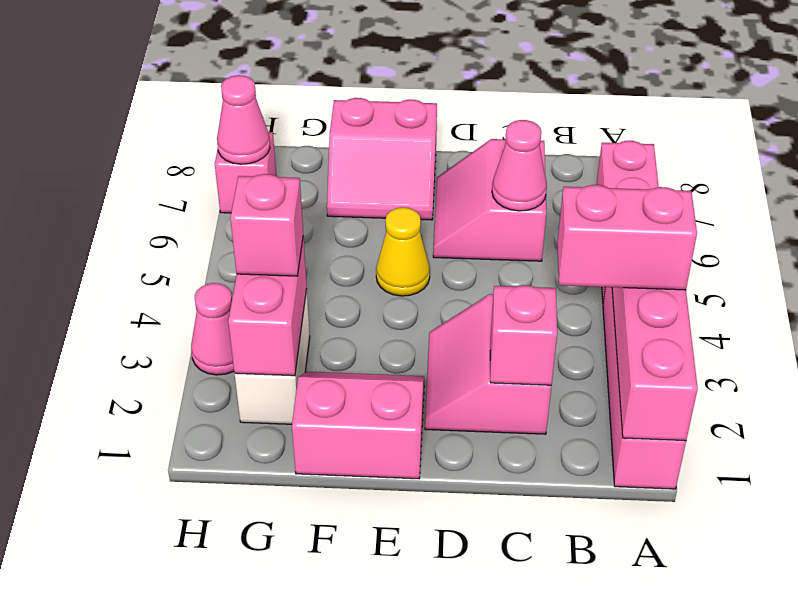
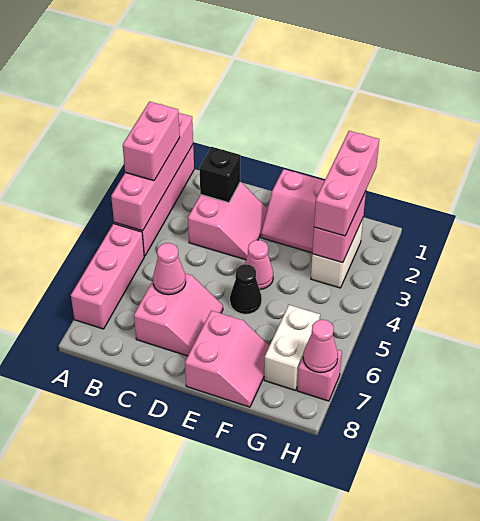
pink brick A3:B3 level 3 -> pink brick A2:A3 level 3
pink brick C2 level 2 -> black brick C2 level 2
yellow cone E5 level 1 -> black cone E5 level 1
pink slope E7:F8 level 1 top 8 -> pink slope E7:F8 level 1 top E
pink brick G3 level 3 -> pink brick G1:G3 level 3
none -> white brick G6:G7 level 1
pink cone H3 level 1 -> pink cone E4 level 1

